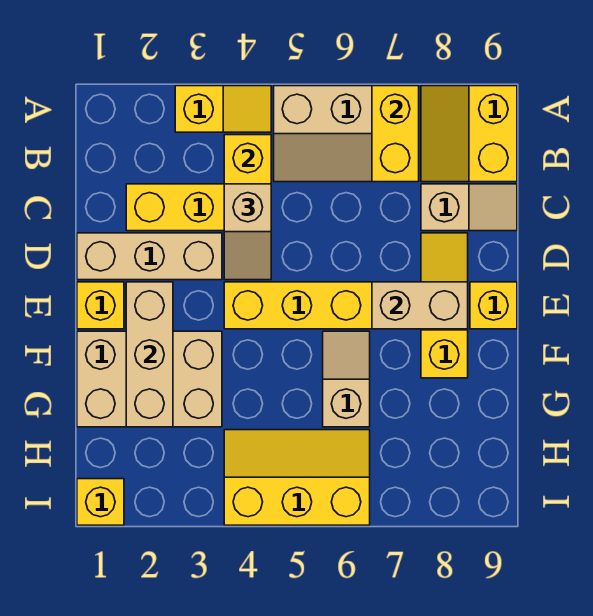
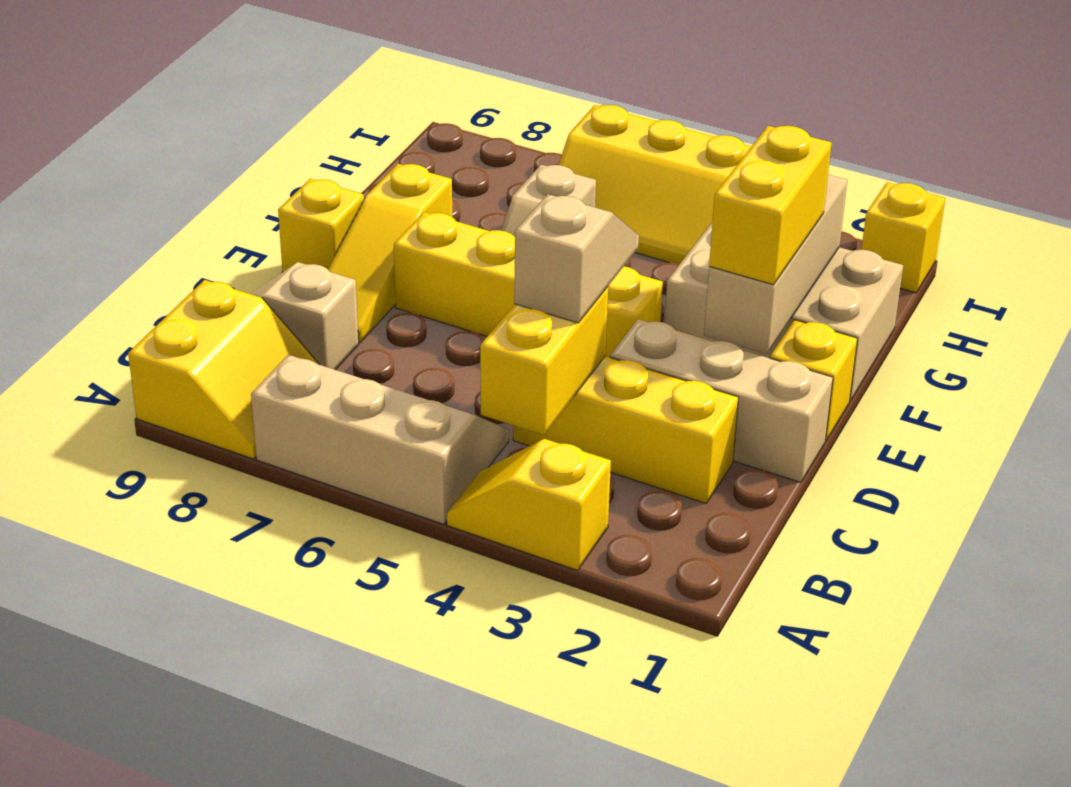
yellow brick A7:B7 level 2 -> yellow brick E2:F2 level 3
tan brick E7:E8 level 2 -> none

